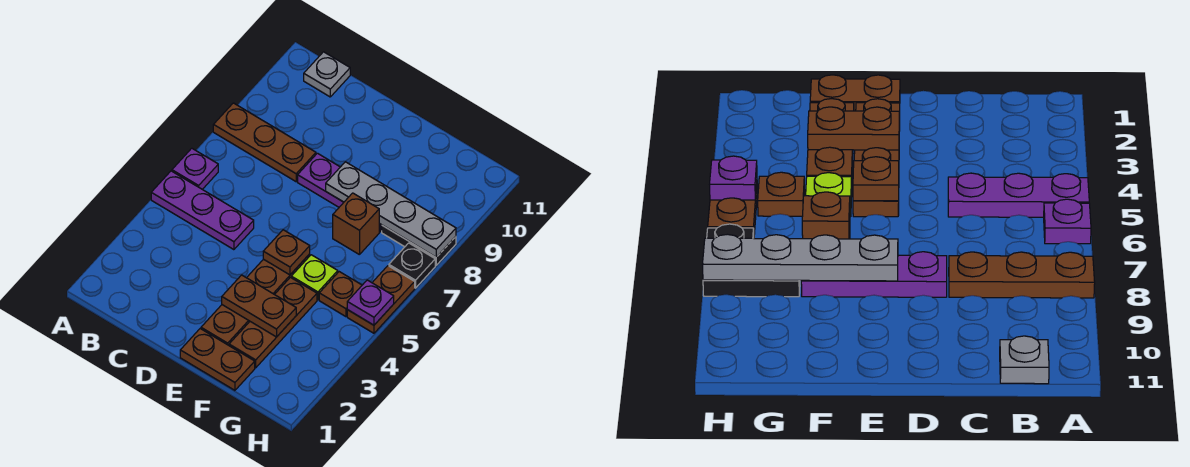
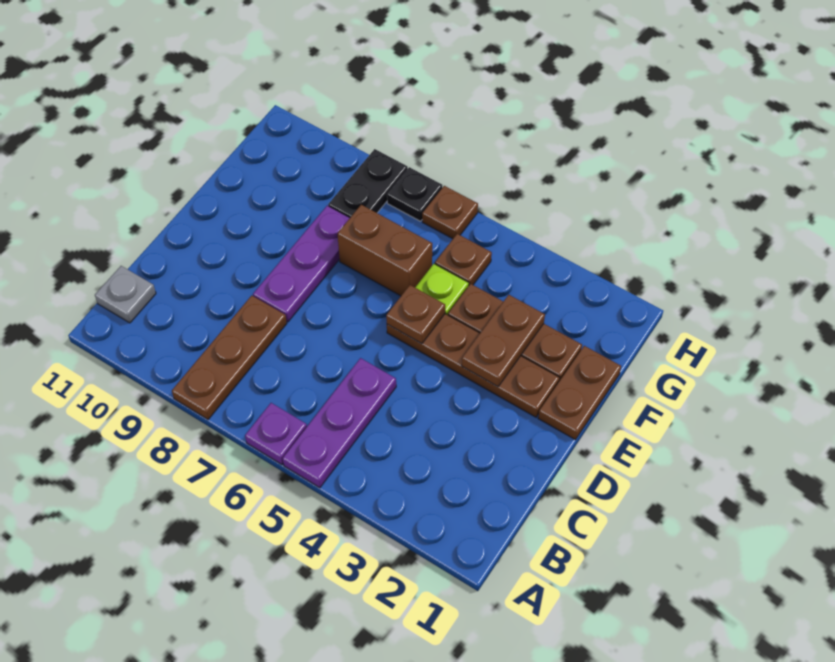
grey plate E8:H8 level 2 -> none
brown brick F7 level 1 -> brown brick F6:F7 level 1
brown plate H5:H6 level 1 -> brown plate H6 level 1
purple plate H5 level 2 -> none

